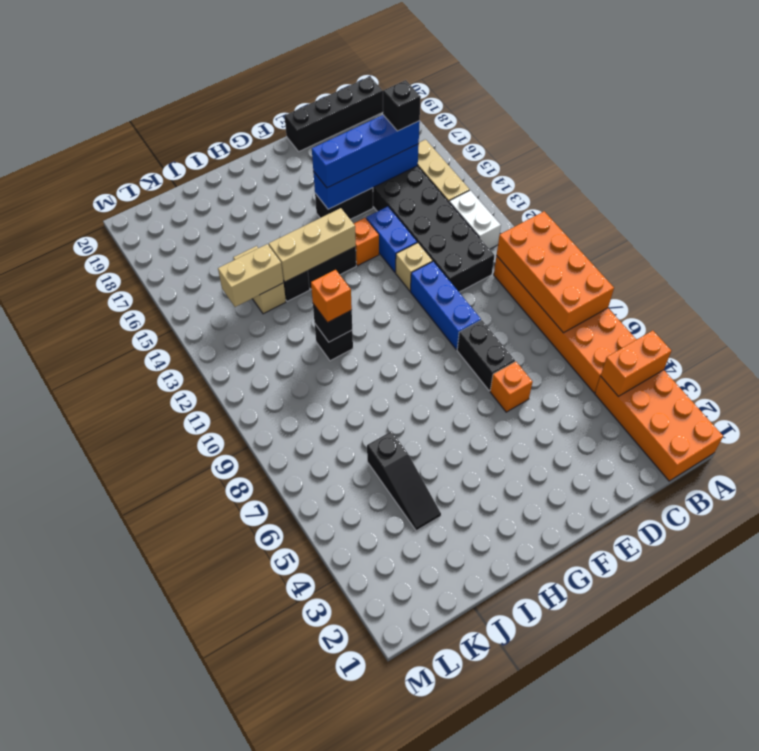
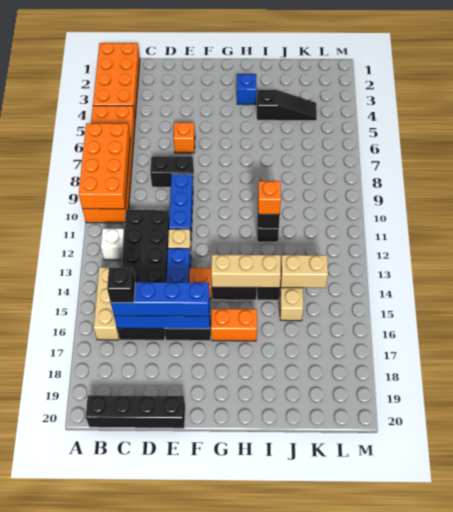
orange brick A4:B4 level 2 -> orange brick G16:H16 level 1
white brick B12:B13 level 1 -> white brick B12 level 1
black brick E7:E8 level 1 -> black brick D8:E8 level 1
none -> blue brick H3 level 1
black slope J4:J6 level 1 top 6 -> black slope I4:K4 level 1 top I

